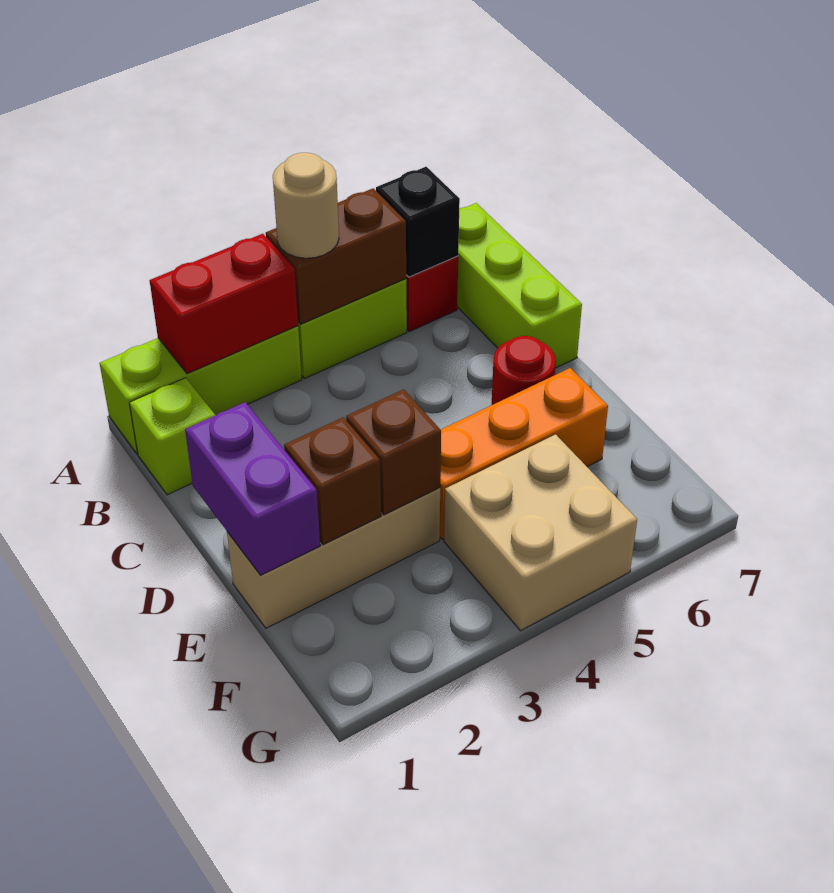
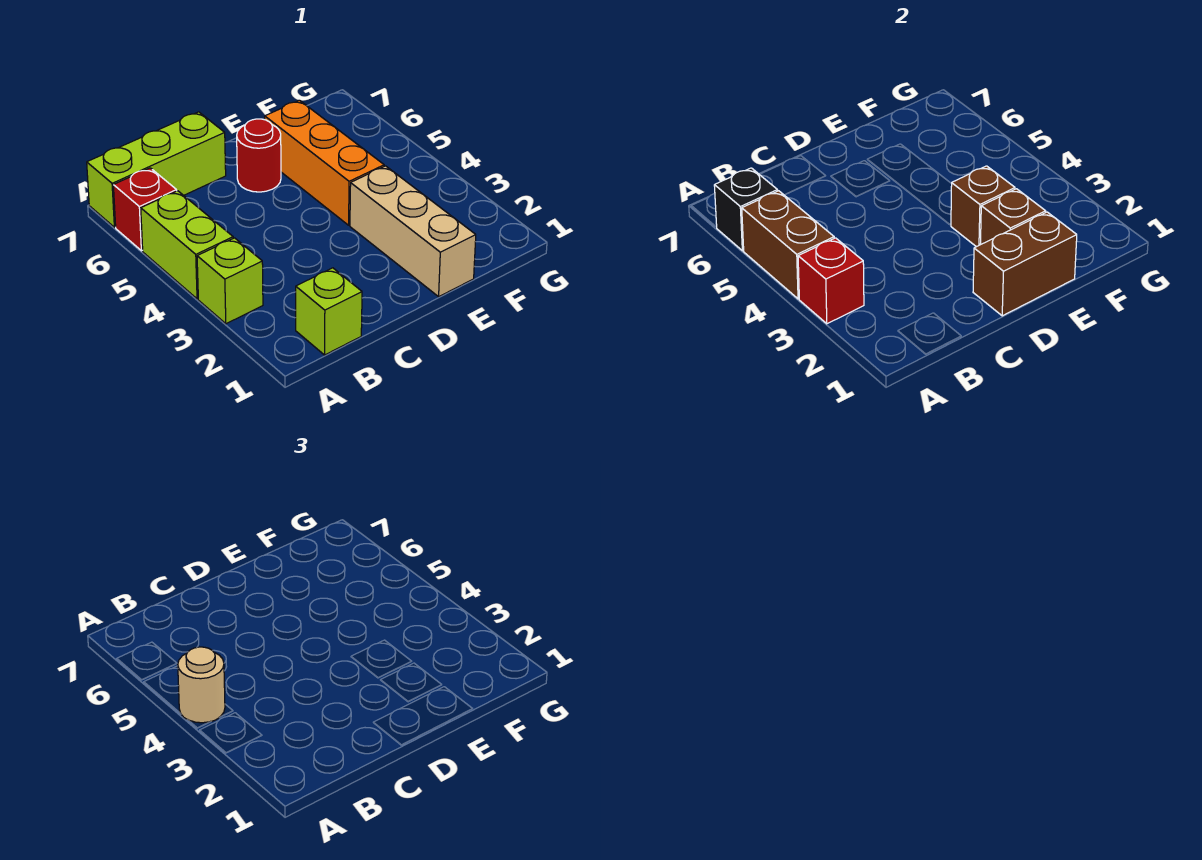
lime brick A1:A3 level 1 -> lime brick A3 level 1
red brick A2:A3 level 2 -> red brick A3 level 2
purple brick D1:E1 level 2 -> brown brick D1:E1 level 2
tan brick F4:G5 level 1 -> none

